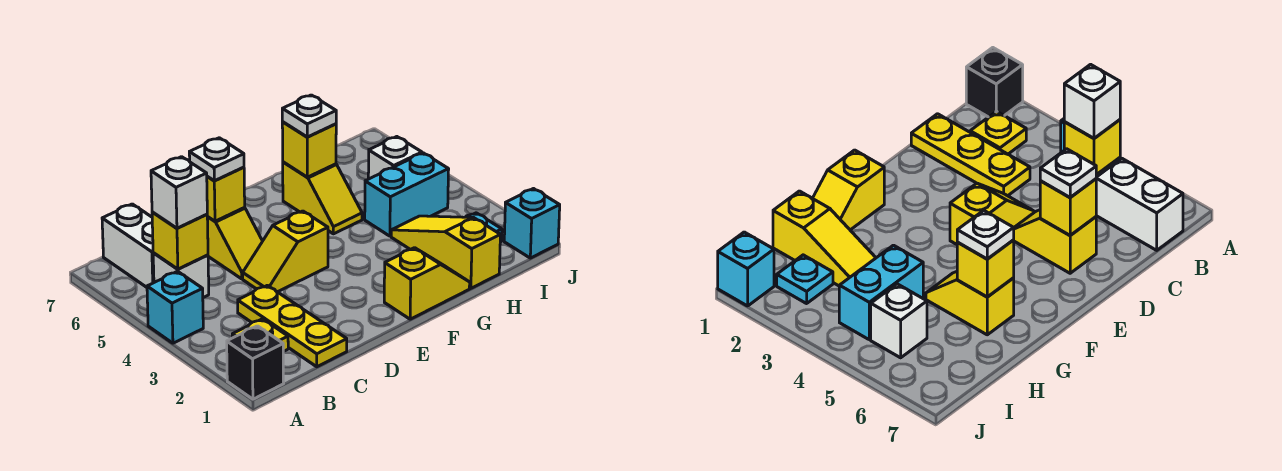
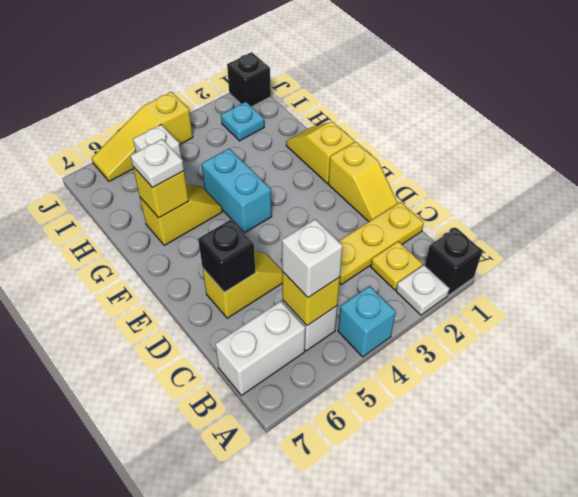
yellow slope D4:E4 level 1 top E -> yellow slope D1:E1 level 1 top E
yellow brick D6 level 2 -> black brick D6 level 2
white plate D6 level 3 -> white plate A2 level 1
yellow slope H1:H3 level 1 top 1 -> yellow slope J4:J6 level 1 top 4
cyan brick H4:I4 level 1 -> cyan brick F4:G4 level 1
cyan brick J1 level 1 -> black brick J1 level 1

